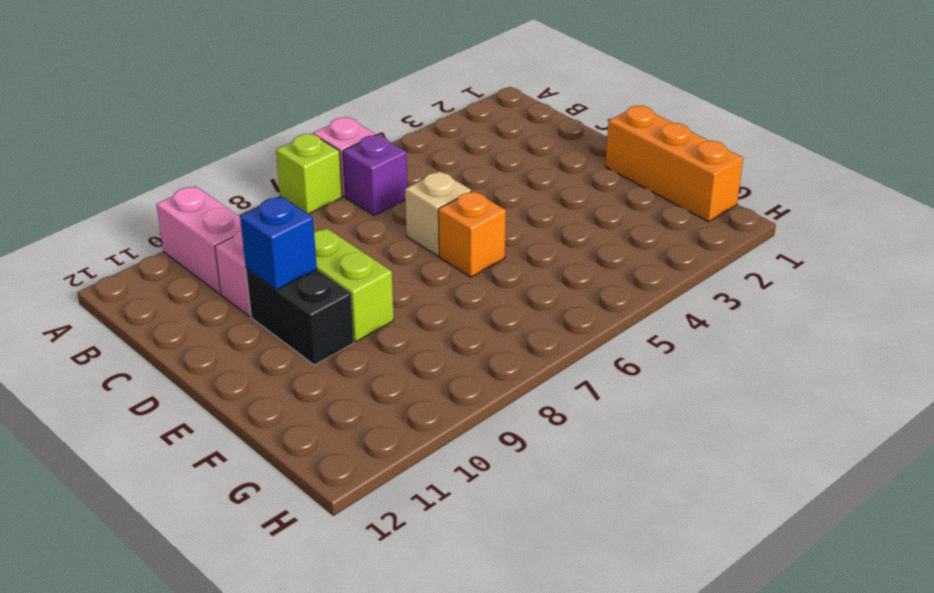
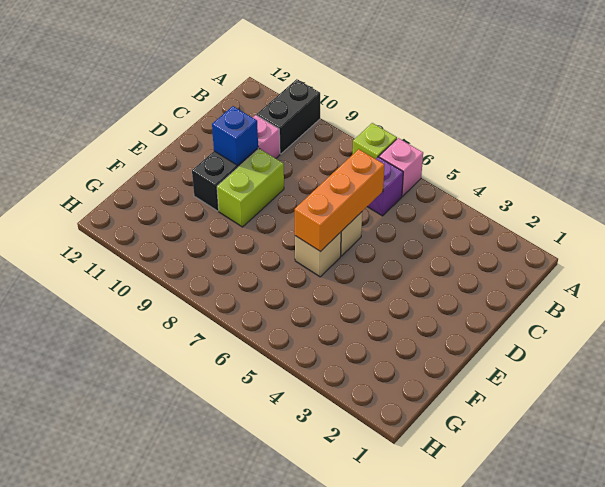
pink brick A10:B10 level 1 -> black brick A10:B10 level 1
orange brick E1:G1 level 1 -> orange brick C6:E6 level 2
orange brick E6 level 1 -> tan brick E6 level 1

